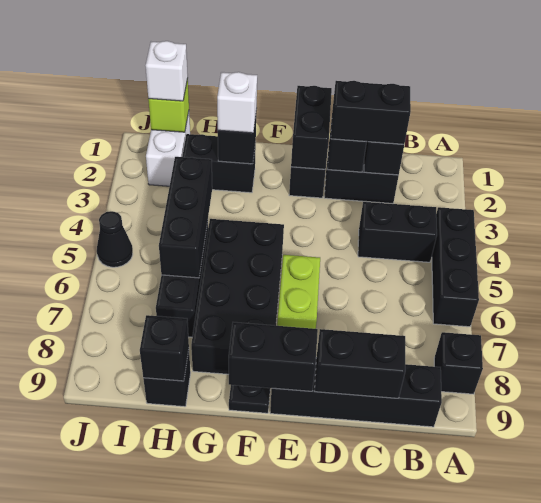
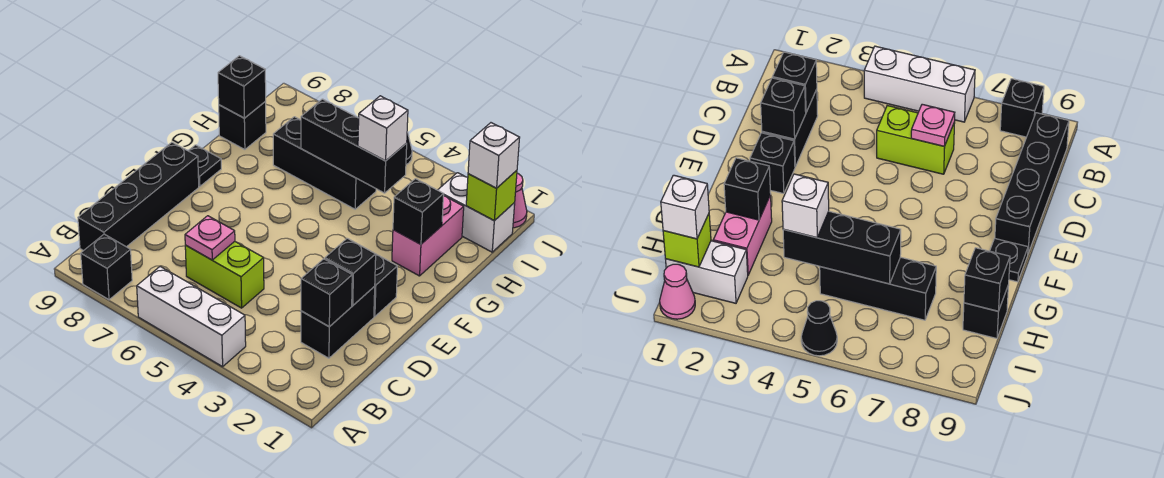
black brick A4:A6 level 1 -> white brick A4:A6 level 1
black brick B4:C4 level 1 -> none
black brick C2:D2 level 3 -> none
none -> pink plate C6 level 2
black brick C9:D9 level 2 -> none
black brick E1:E2 level 2 -> none
lime brick E6:E7 level 1 -> lime brick C5:C6 level 1
black brick E9:F9 level 2 -> none
black brick F5:G8 level 1 -> none
black brick G2:H2 level 1 -> pink brick G2:H2 level 1
white brick G2 level 3 -> white brick H4 level 3
none -> pink cone J1 level 1

